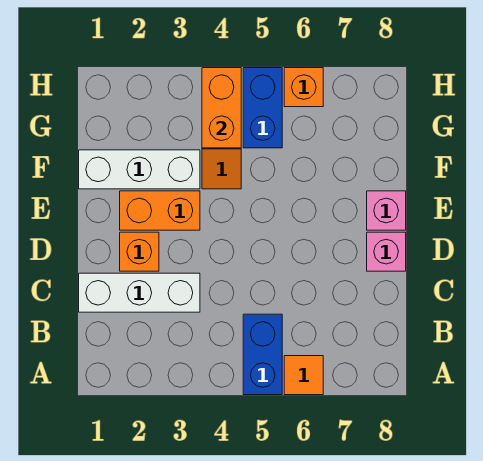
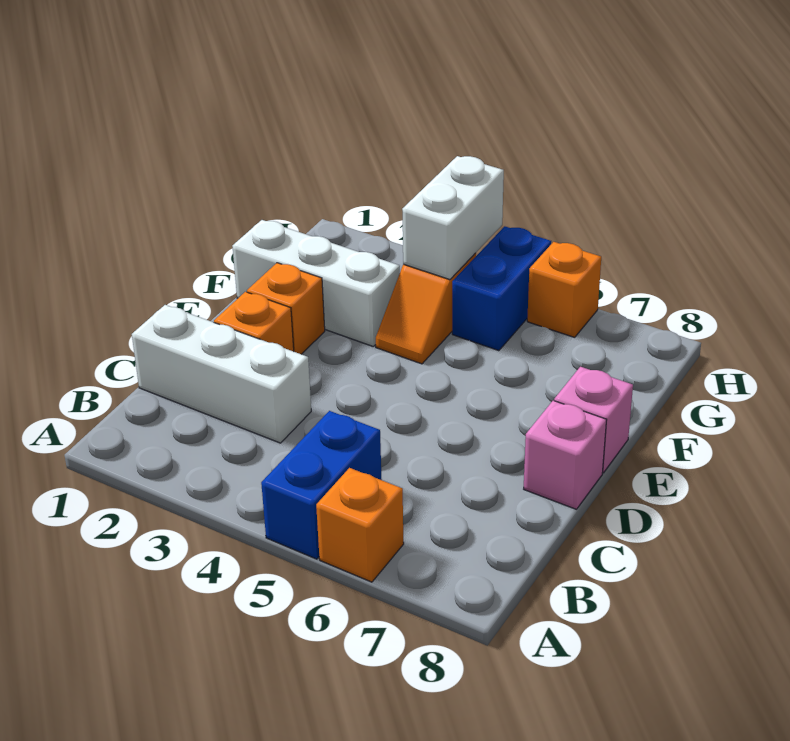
orange tile A6 level 1 -> orange brick A6 level 1
orange brick E2:E3 level 1 -> orange brick E2 level 1
orange brick G4:H4 level 2 -> white brick G4:H4 level 2

